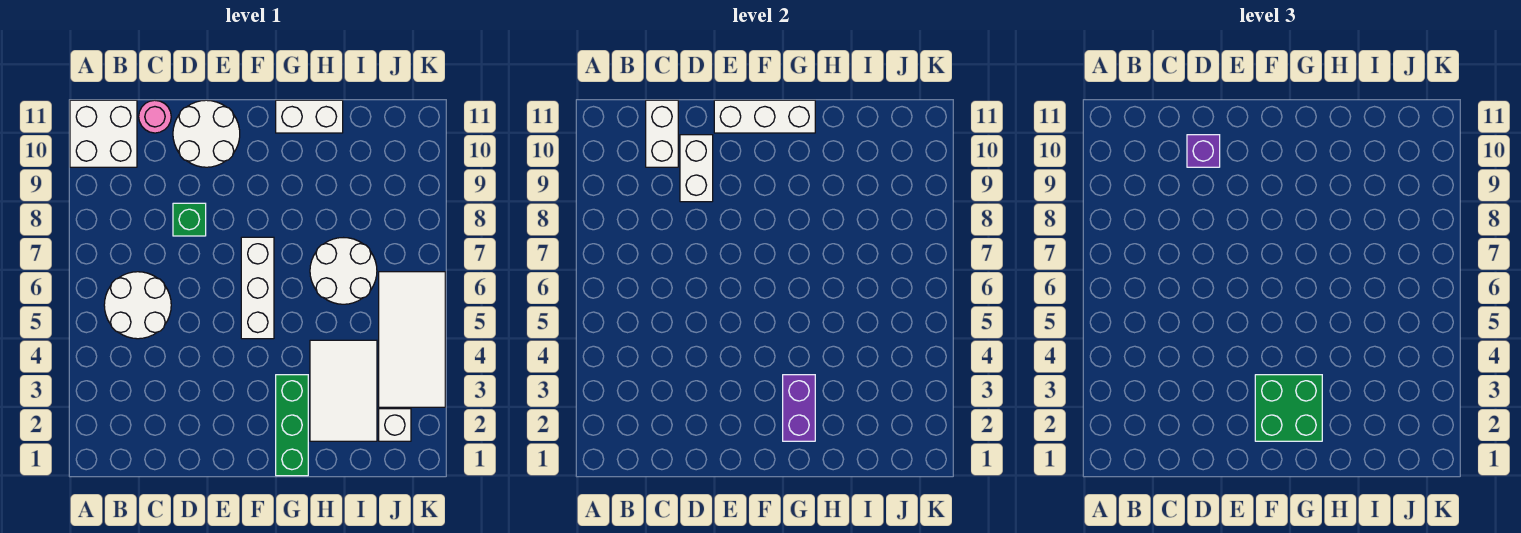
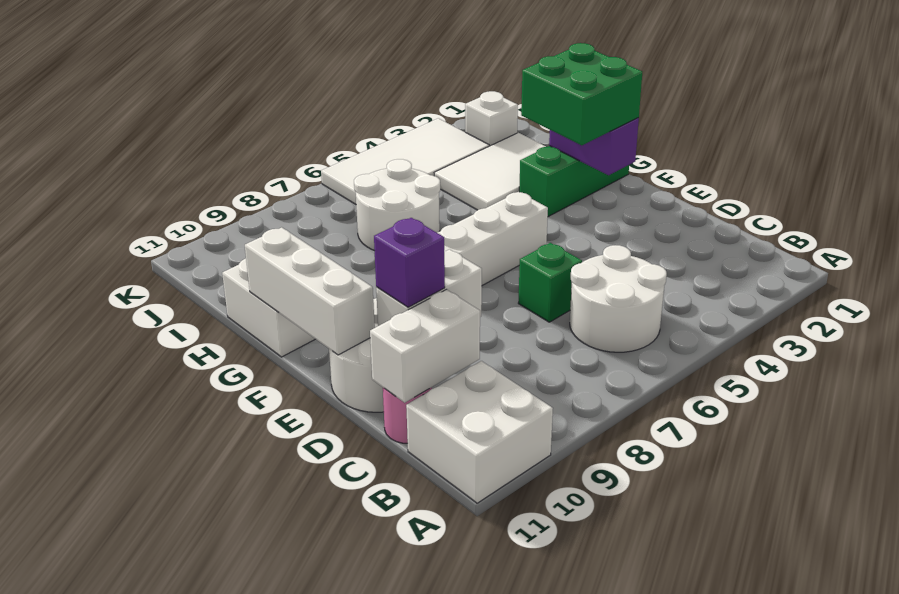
green brick D8 level 1 -> green brick D6 level 1
purple brick G2:G3 level 2 -> purple brick F2:G2 level 2

